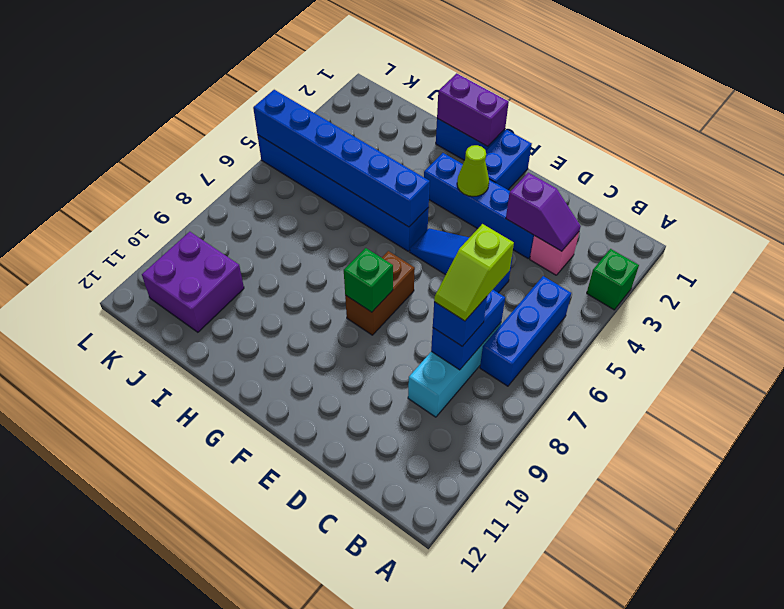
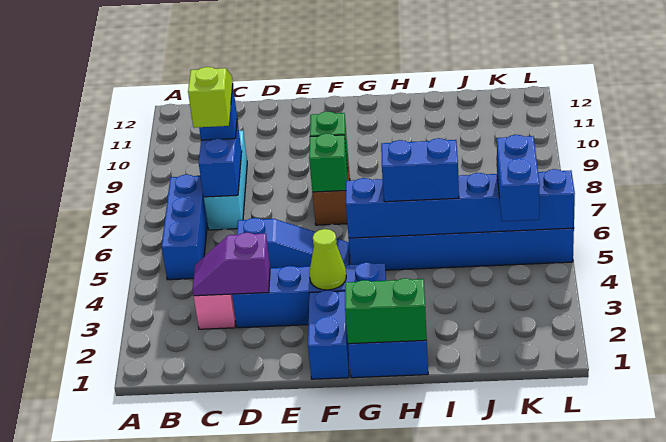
green brick A3 level 1 -> green brick F7 level 2
purple brick G1:H1 level 2 -> green brick G1:H1 level 2
none -> blue brick H5:I5 level 3
purple brick J10:K11 level 1 -> none
none -> blue brick K4:K5 level 3

